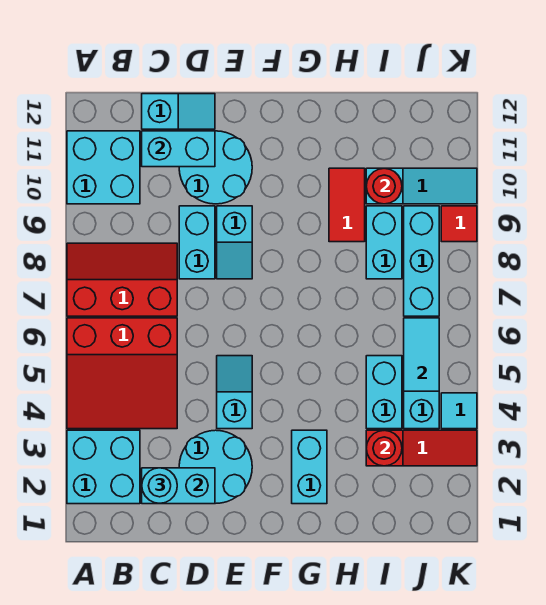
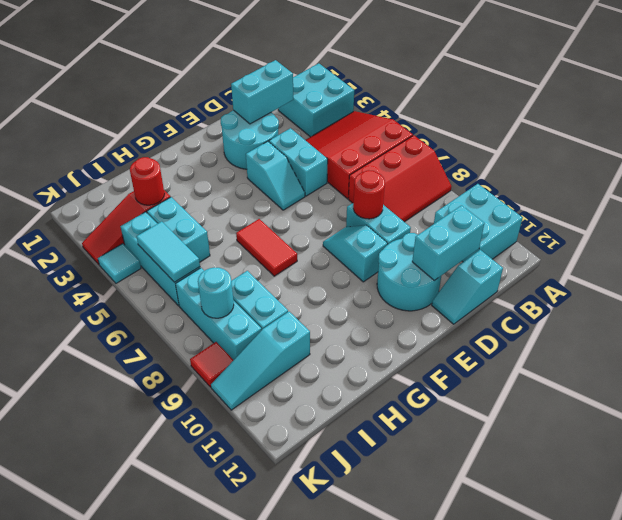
cyan round brick C2 level 3 -> cyan round brick J8 level 2
cyan brick G2:G3 level 1 -> cyan brick D4:D5 level 1
red tile H9:H10 level 1 -> red tile G6:G7 level 1
red round brick I10 level 2 -> red round brick D8 level 2

